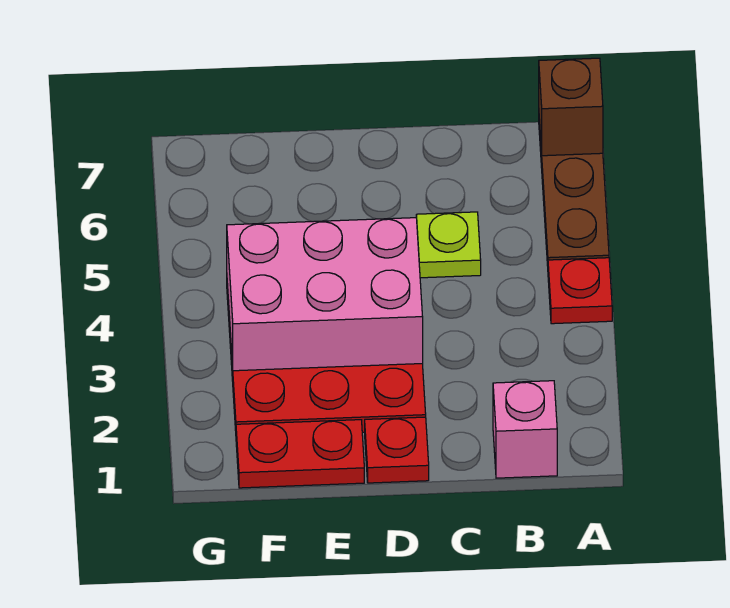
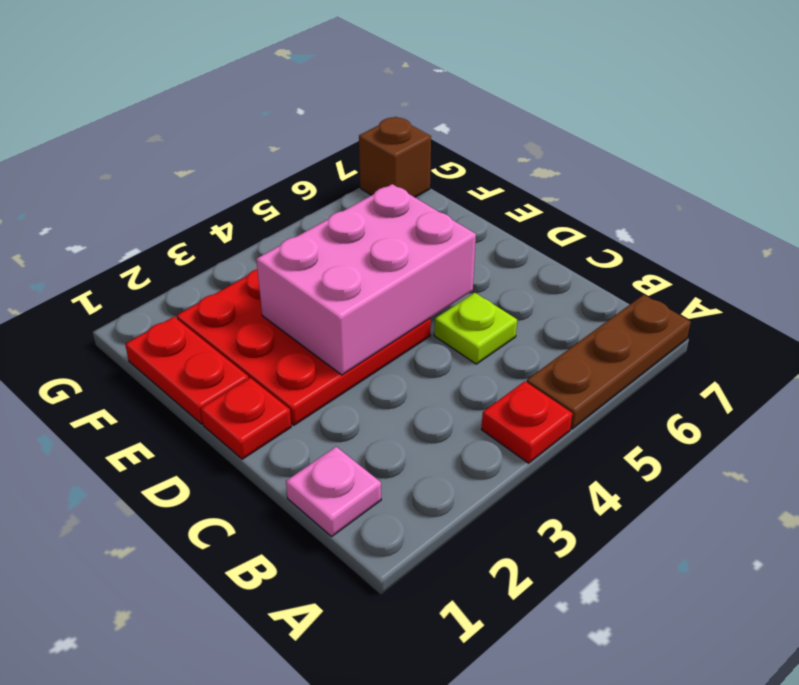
brown brick A7 level 2 -> brown brick G7 level 1
pink brick B1 level 1 -> pink plate B1 level 1
pink brick D3:F4 level 2 -> pink brick D3:E5 level 2

